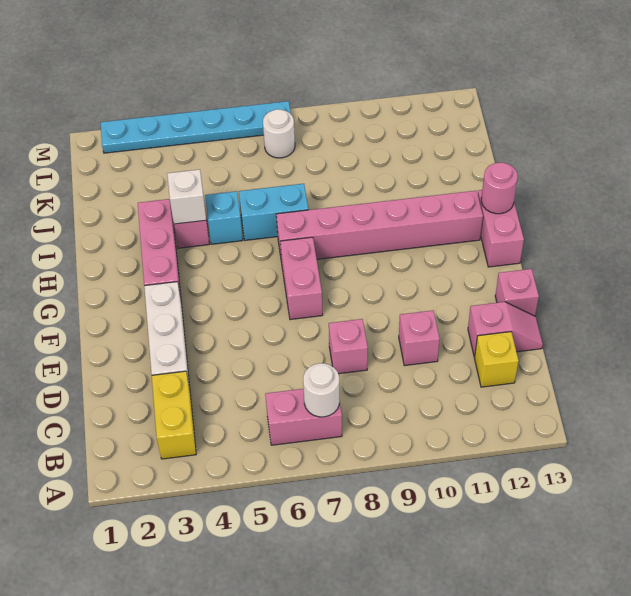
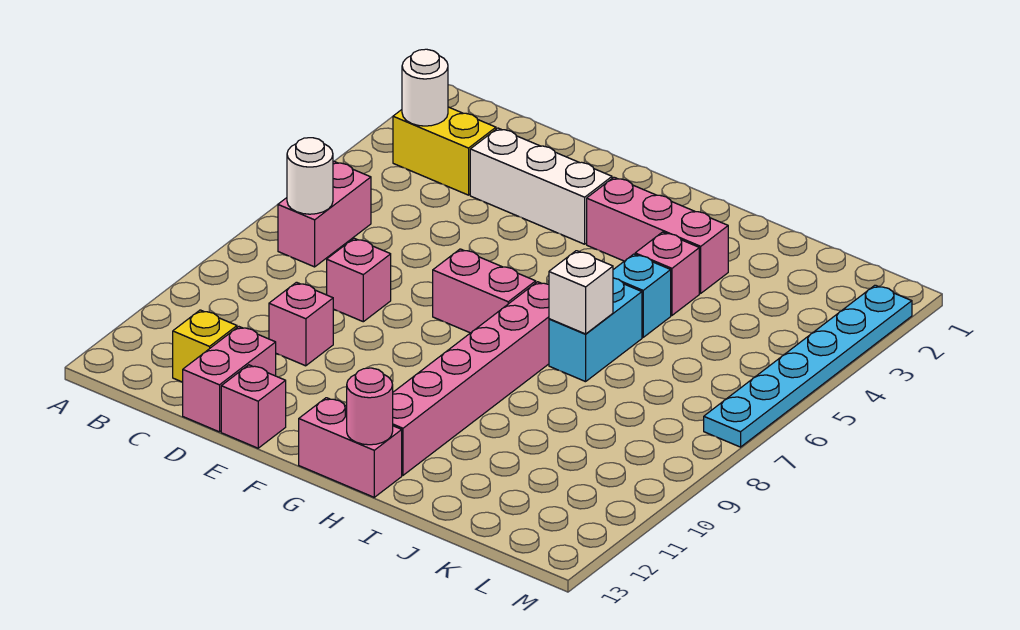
pink slope D12:D13 level 1 top 12 -> pink brick D12:D13 level 1
white brick I4 level 2 -> white brick I7 level 2
white round brick L7 level 1 -> white round brick B3 level 2

